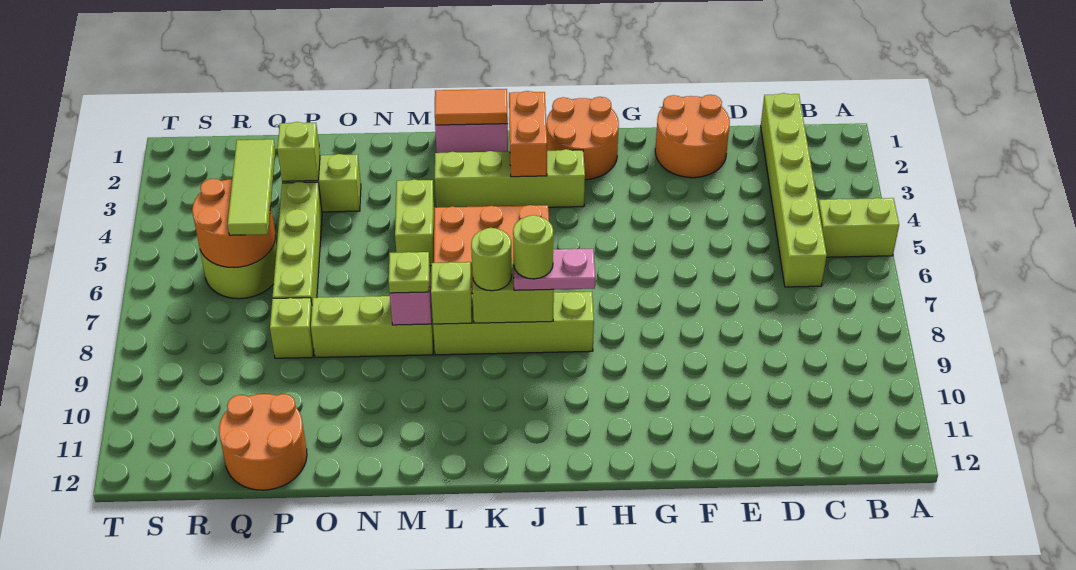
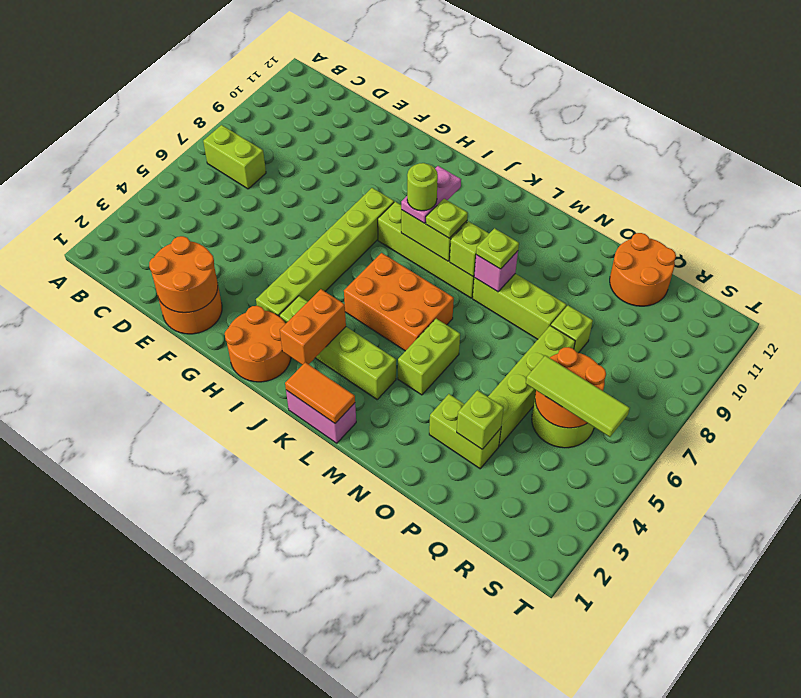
lime brick A5:B5 level 1 -> lime brick B7:C7 level 1
lime brick C1:C6 level 1 -> lime brick H3:H8 level 1
none -> orange round brick E1:F2 level 2
pink plate I8:J8 level 3 -> pink plate J8:J9 level 3
lime round brick K8 level 3 -> lime plate K8 level 3
lime tile Q4:Q6 level 3 -> lime tile Q5:S5 level 3

